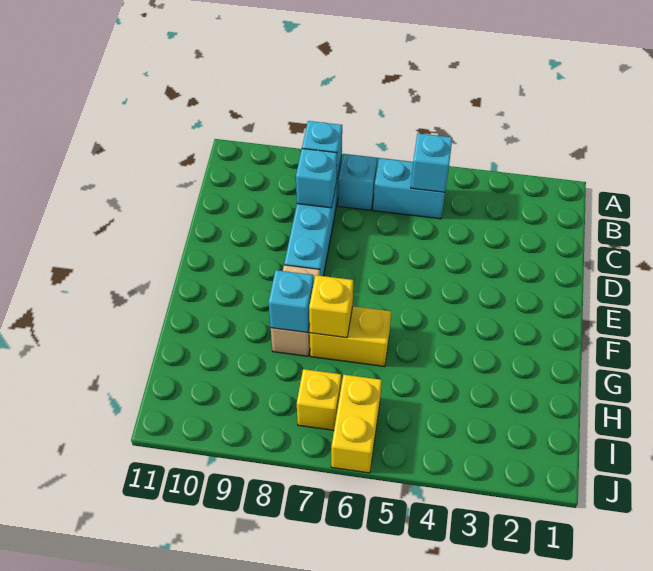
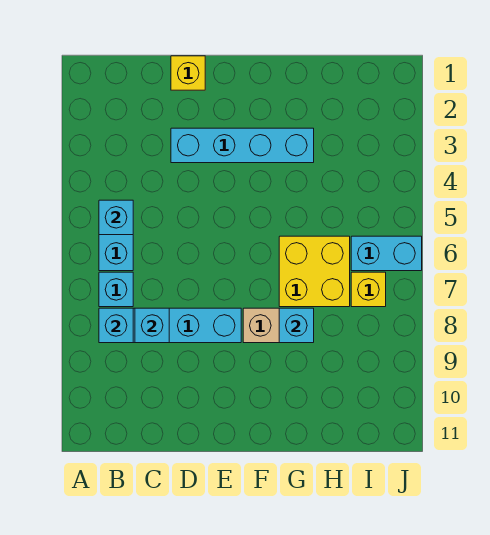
none -> cyan brick D3:G3 level 1
yellow brick G6:G7 level 1 -> yellow brick G6:H7 level 1
yellow brick G7 level 2 -> yellow brick D1 level 1
yellow brick I6:J6 level 1 -> cyan brick I6:J6 level 1

